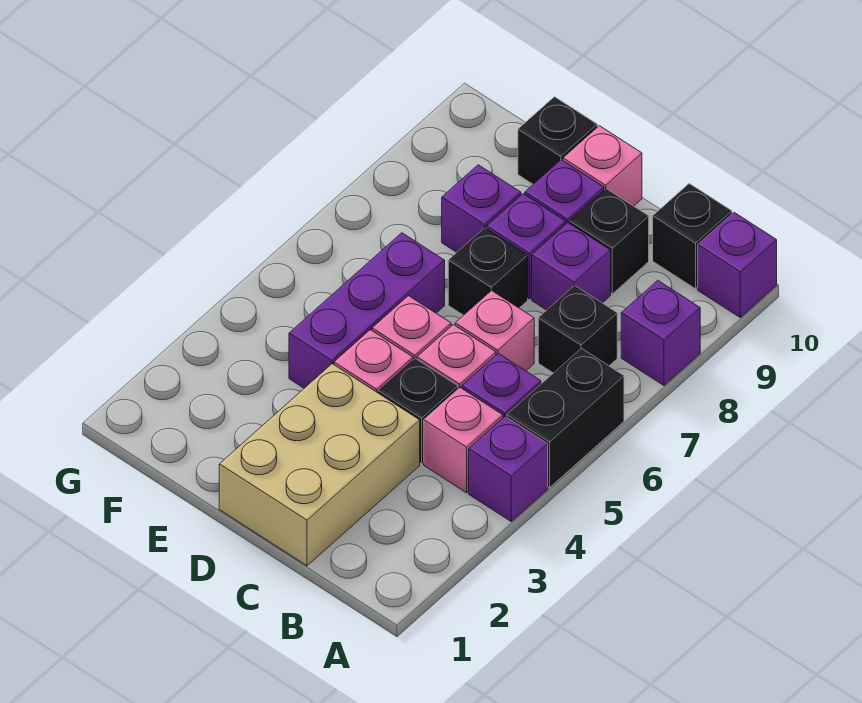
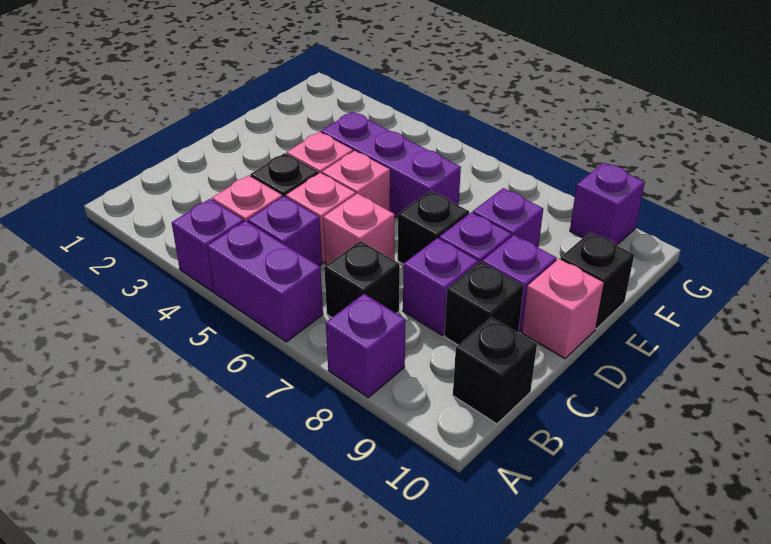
black brick A5:A6 level 1 -> purple brick A5:A6 level 1
purple brick A10 level 1 -> purple brick G9 level 1
tan brick C1:D3 level 1 -> none

